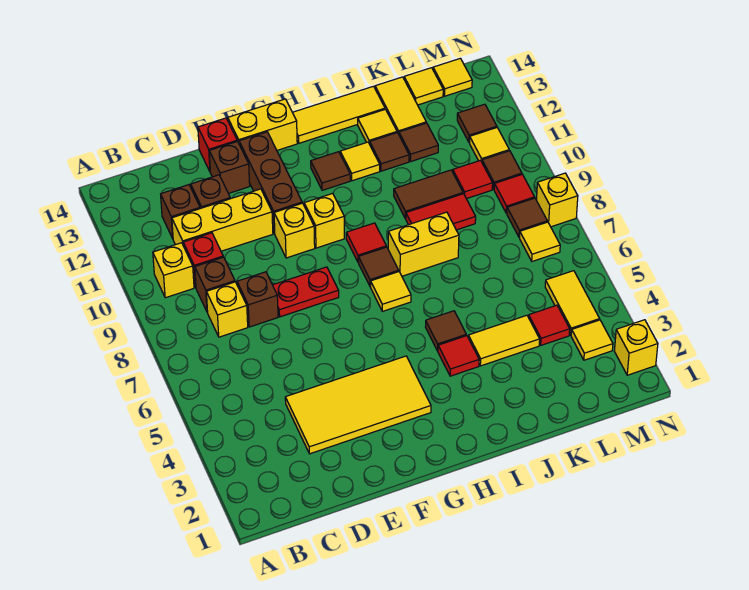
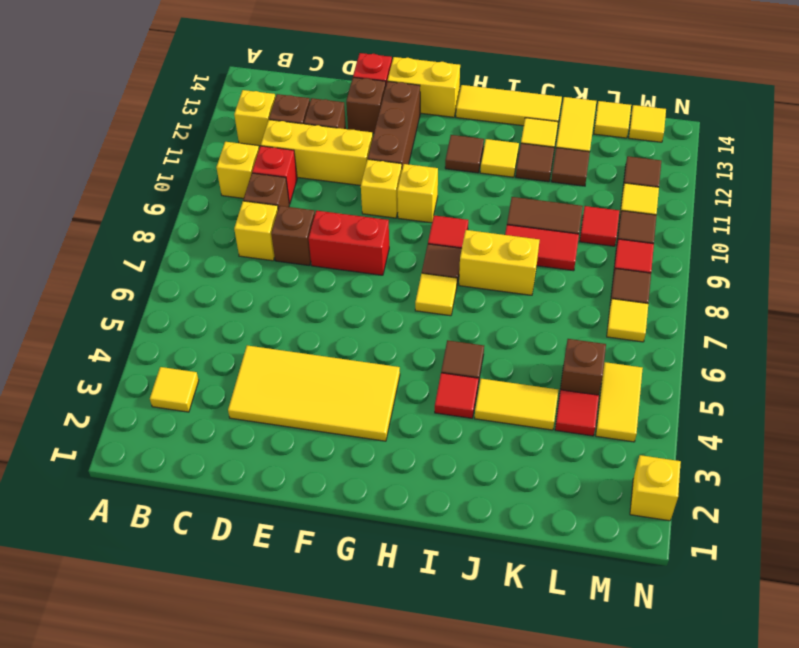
red plate E8:F8 level 1 -> red brick E8:F8 level 1
none -> brown brick L5 level 1
yellow tile M3 level 1 -> yellow tile B3 level 1
yellow brick N8 level 1 -> yellow brick B12 level 1

